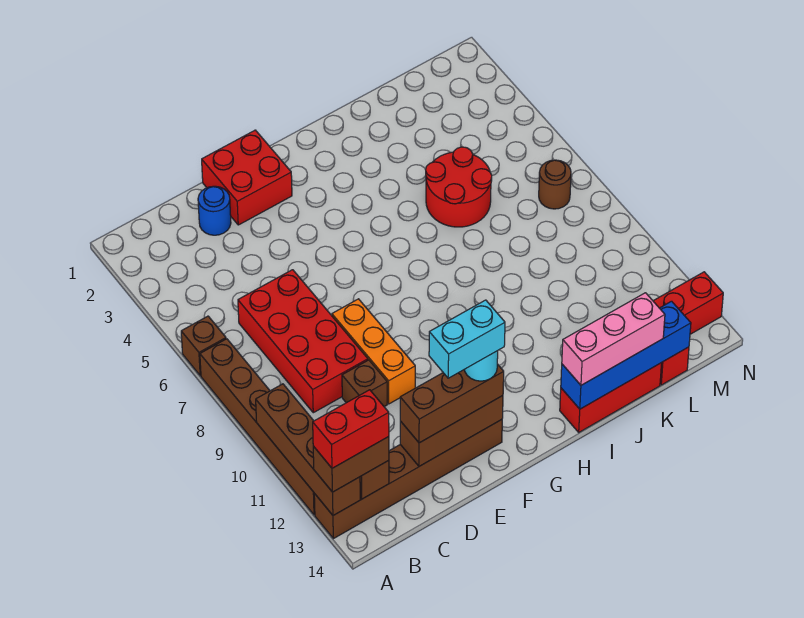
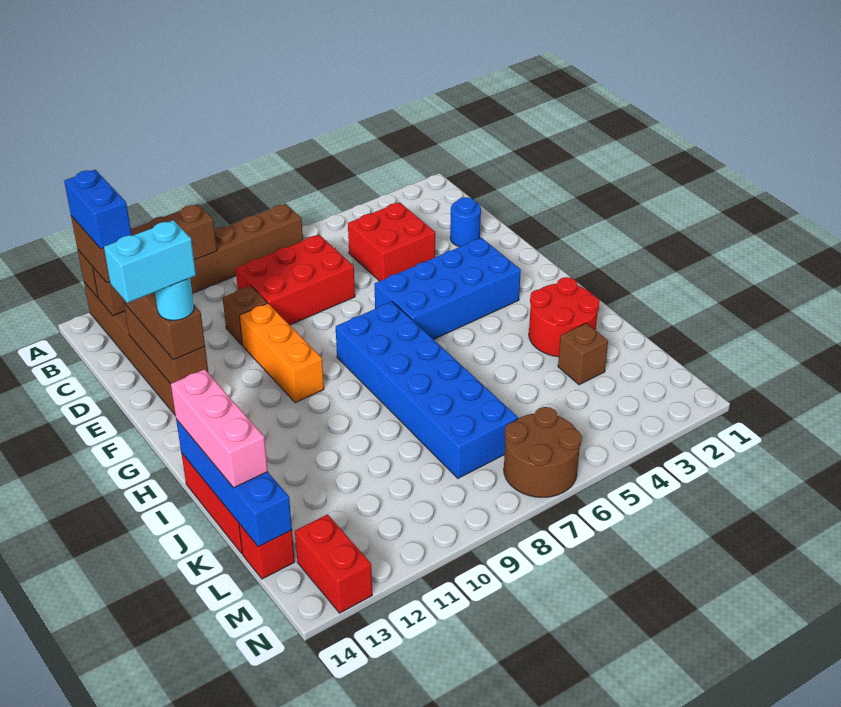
brown brick A6 level 1 -> brown brick K3 level 1
red brick A13:B13 level 4 -> blue brick A13:B13 level 4
red brick C6:D9 level 1 -> red brick C7:D9 level 1
red brick E1:F2 level 1 -> red brick C4:D5 level 1
orange brick E8:E10 level 1 -> orange brick E10:G10 level 1
cyan brick E13:F13 level 5 -> cyan brick F13:F14 level 5
none -> blue brick F3:G6 level 1
none -> blue brick G7:L8 level 1
red round brick J5:K6 level 1 -> red round brick I2:J3 level 1
brown round brick M7 level 1 -> brown round brick M6:N7 level 1

